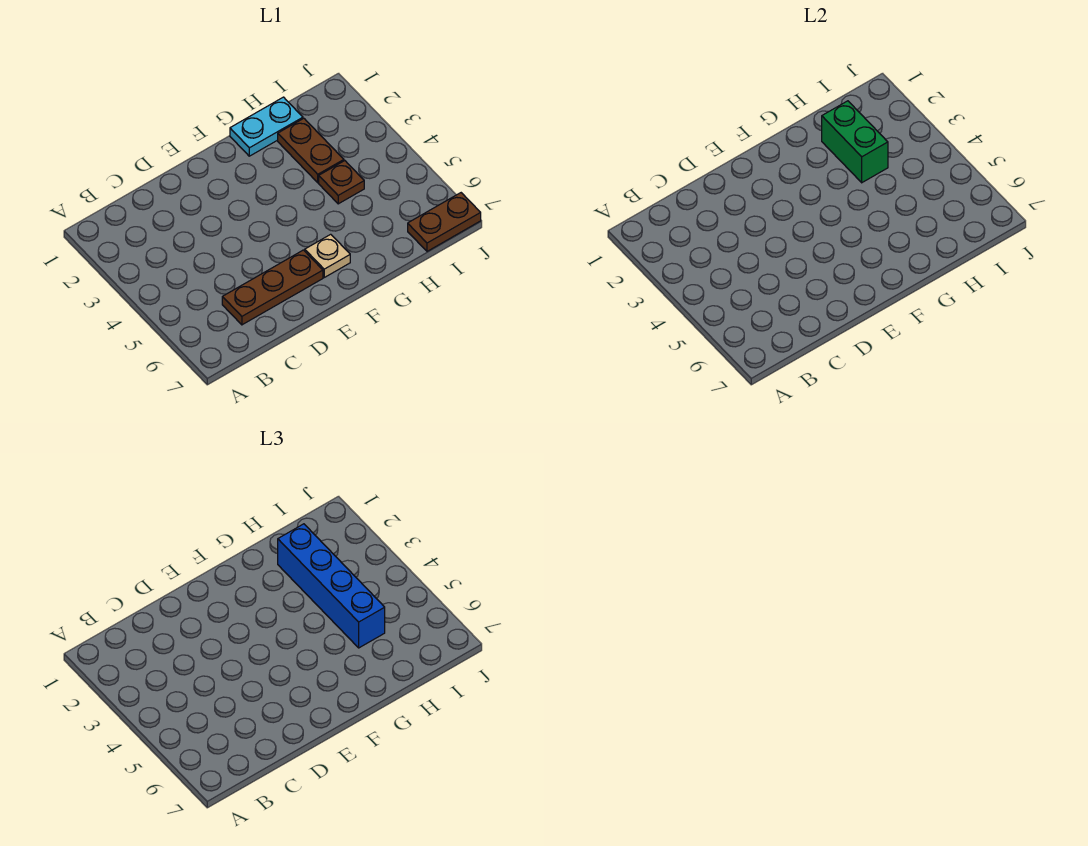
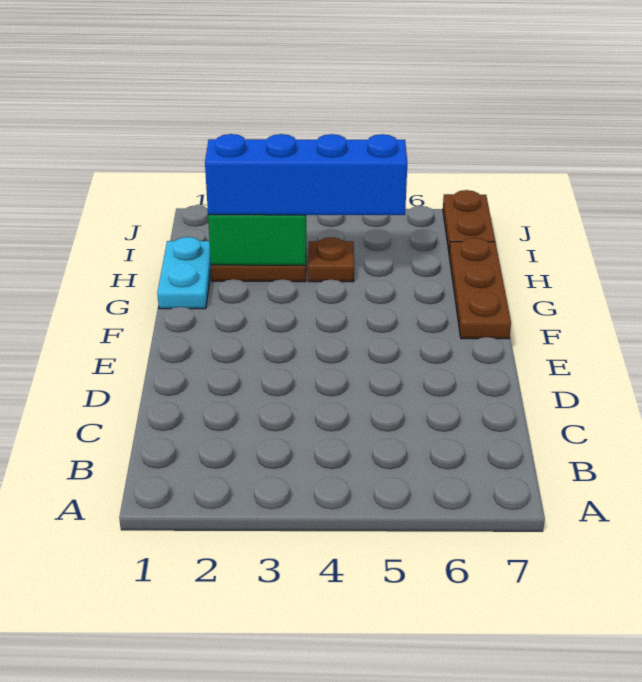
brown plate C6:E6 level 1 -> brown plate F7:H7 level 1
tan plate F6 level 1 -> none

